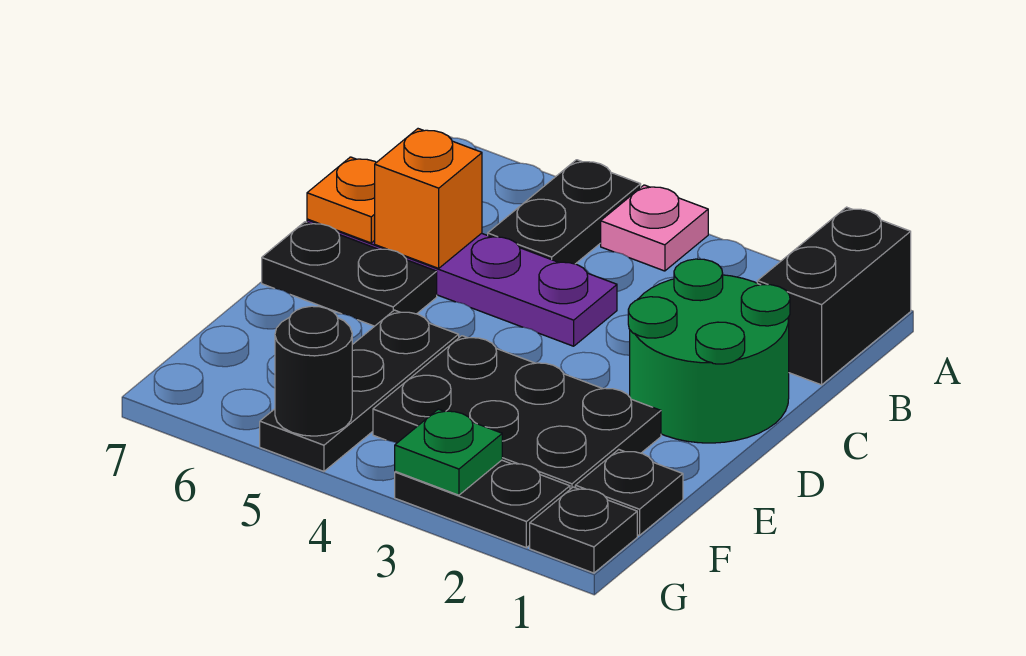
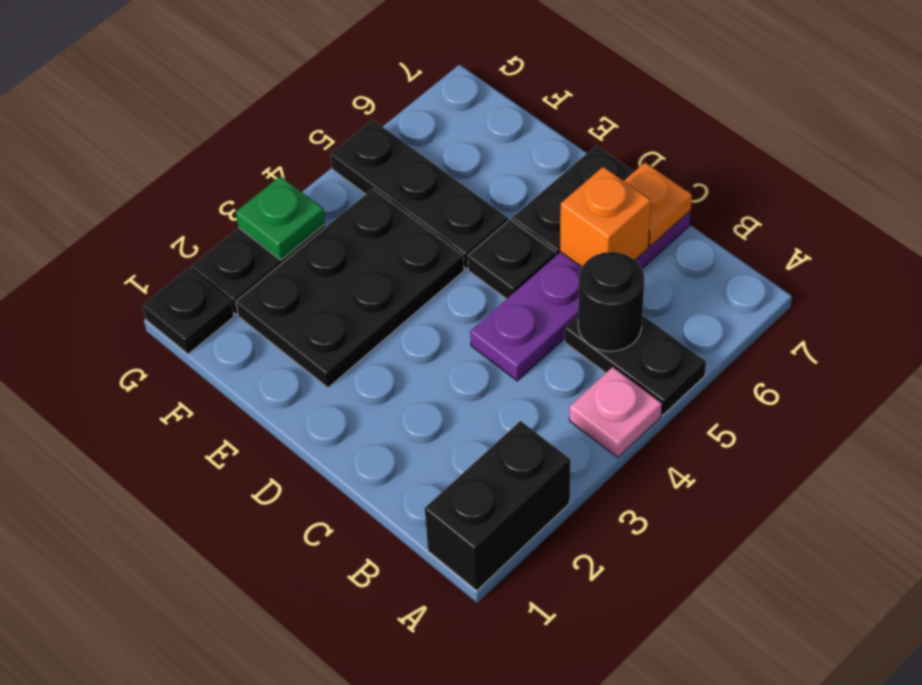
black brick A1:B1 level 1 -> black brick A1:A2 level 1
green round brick C1:D2 level 1 -> none
black plate F1 level 1 -> black plate D5 level 1
black round brick G5 level 2 -> black round brick B5 level 2

